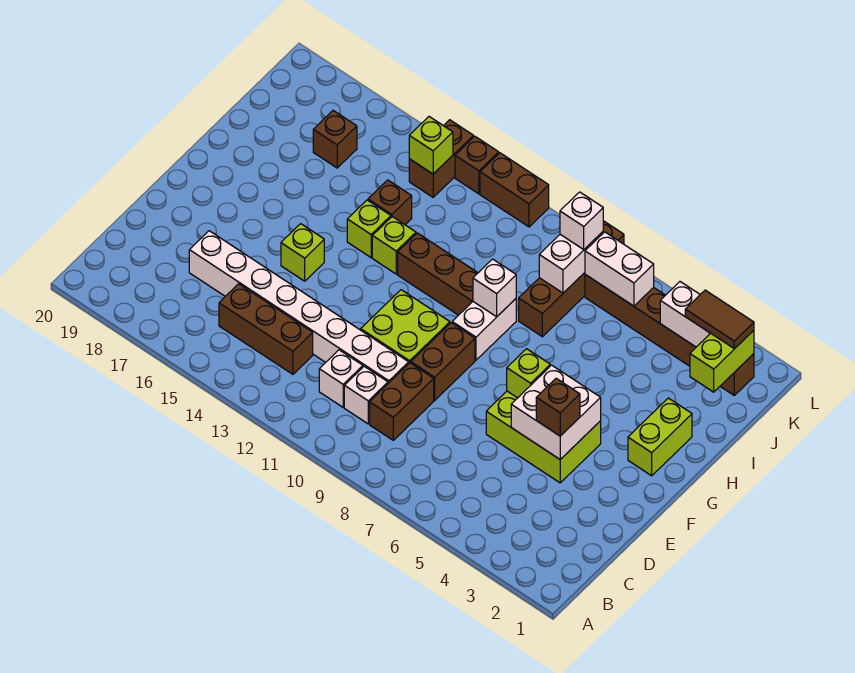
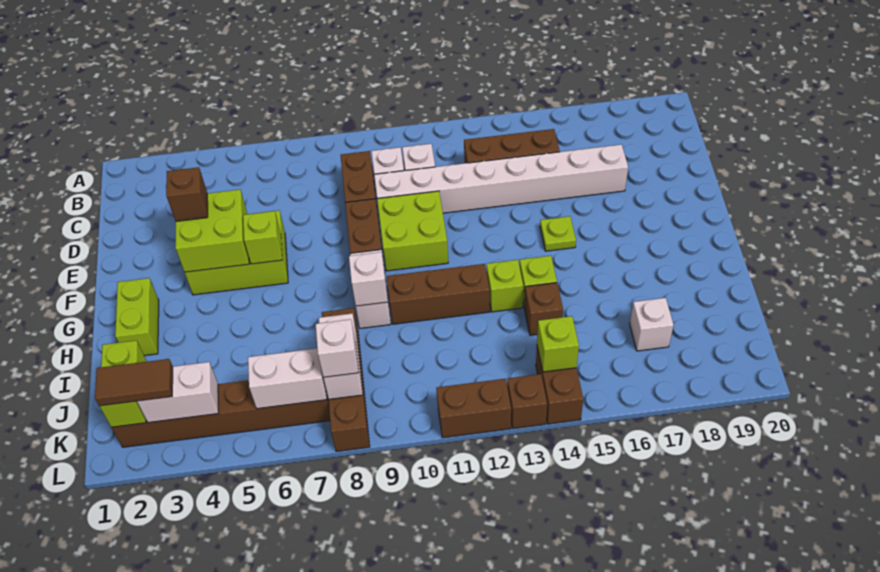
white brick E4:F5 level 2 -> lime brick E4:F5 level 2
lime brick F15 level 1 -> lime plate F15 level 1
brown brick J17 level 1 -> white brick J17 level 1

